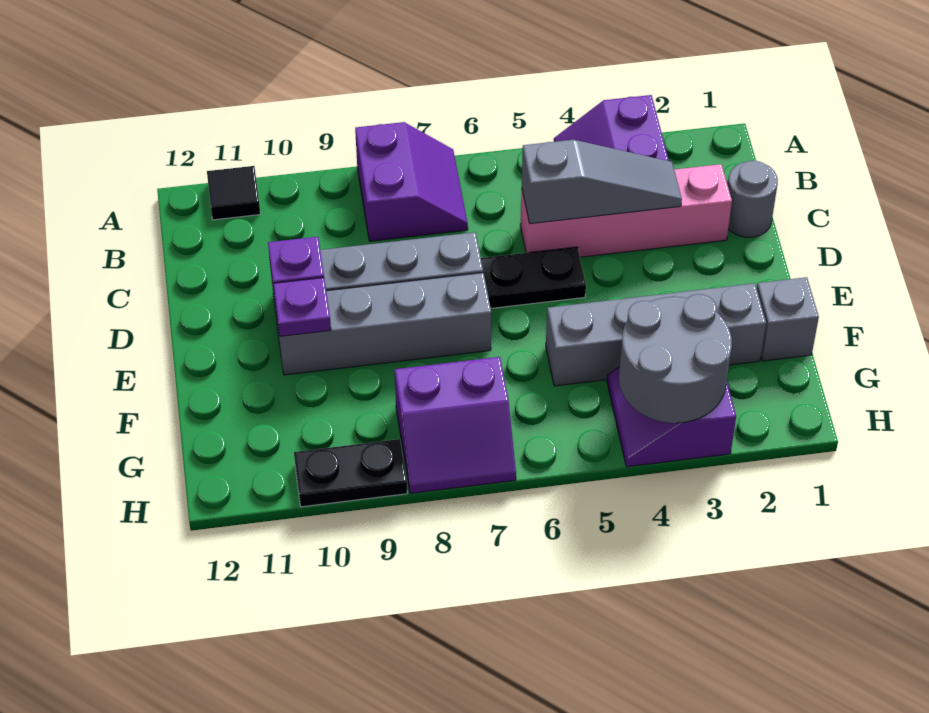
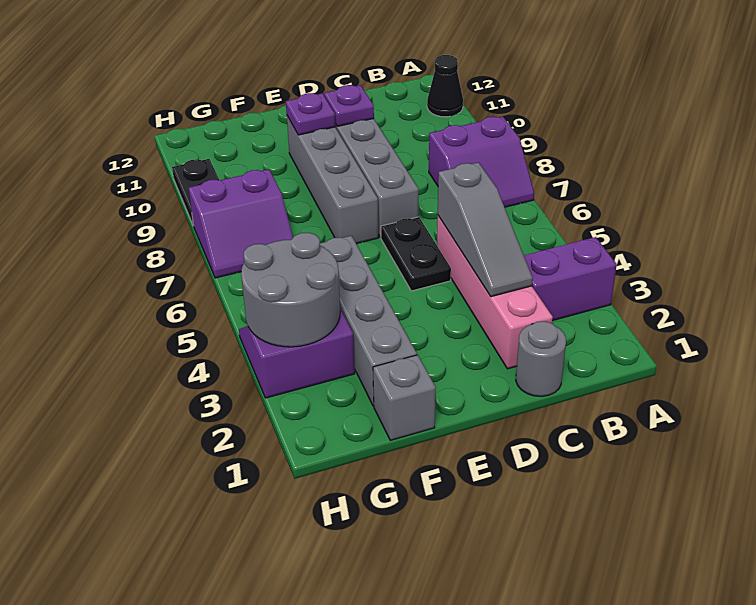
black tile A11 level 1 -> black cone A11 level 1
purple slope G7:H8 level 1 top G -> purple slope G7:H8 level 1 top 8

